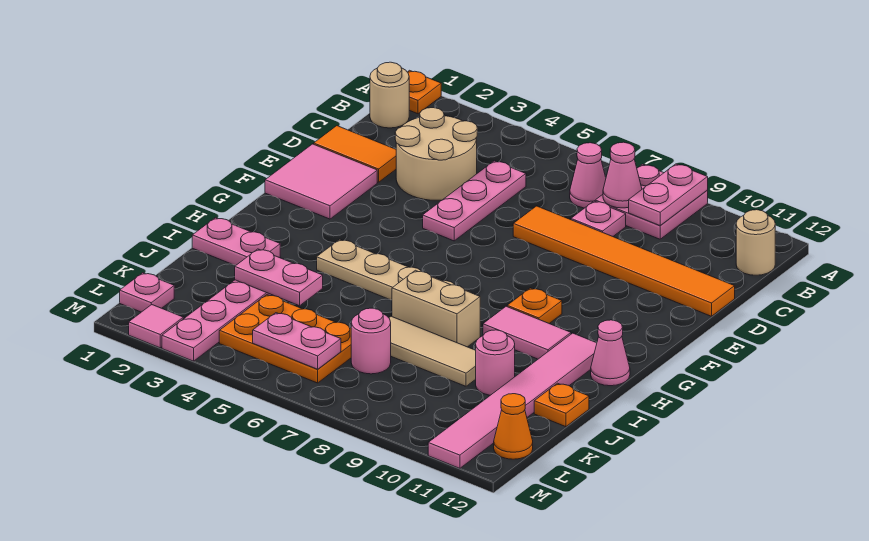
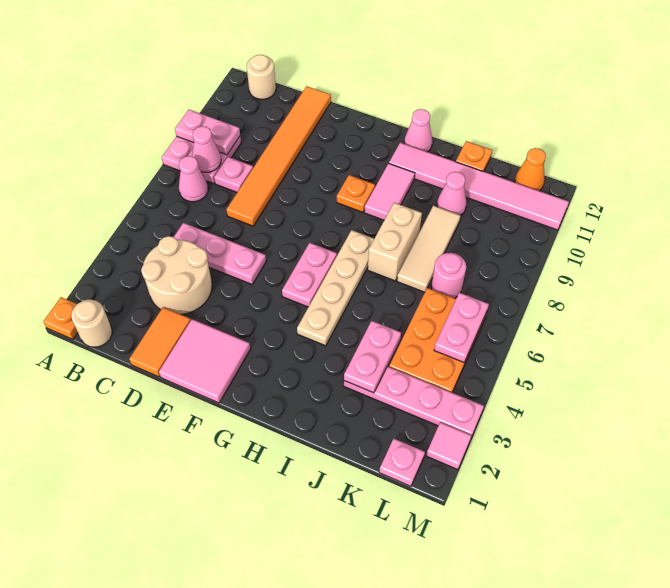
pink plate I1:I2 level 1 -> pink plate G5:G6 level 1
pink round brick J10 level 1 -> pink cone J10 level 1

